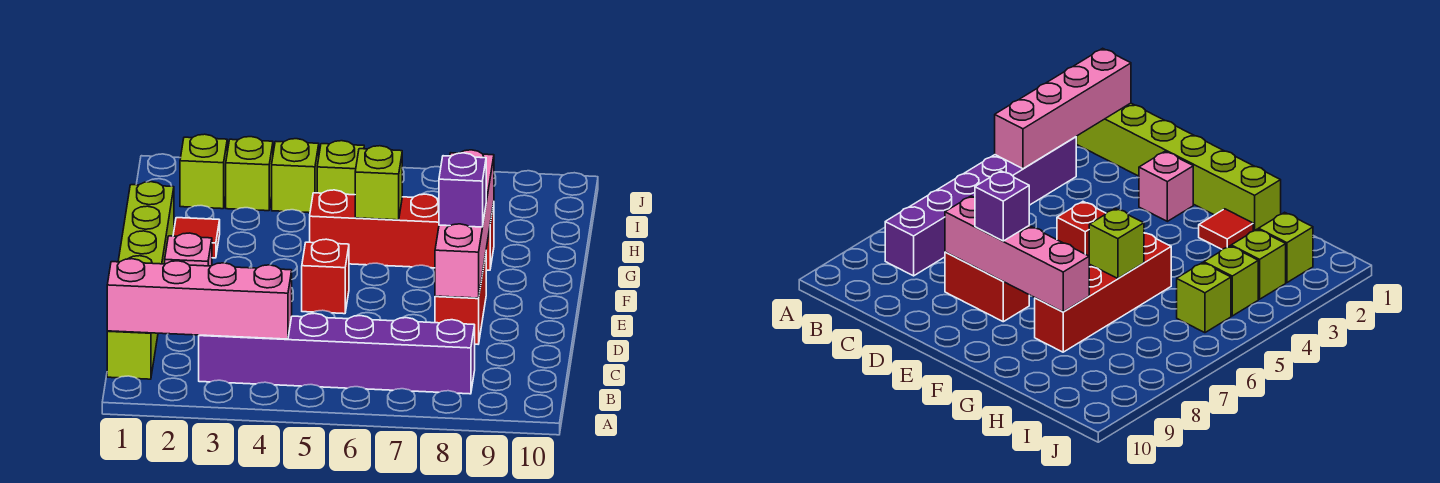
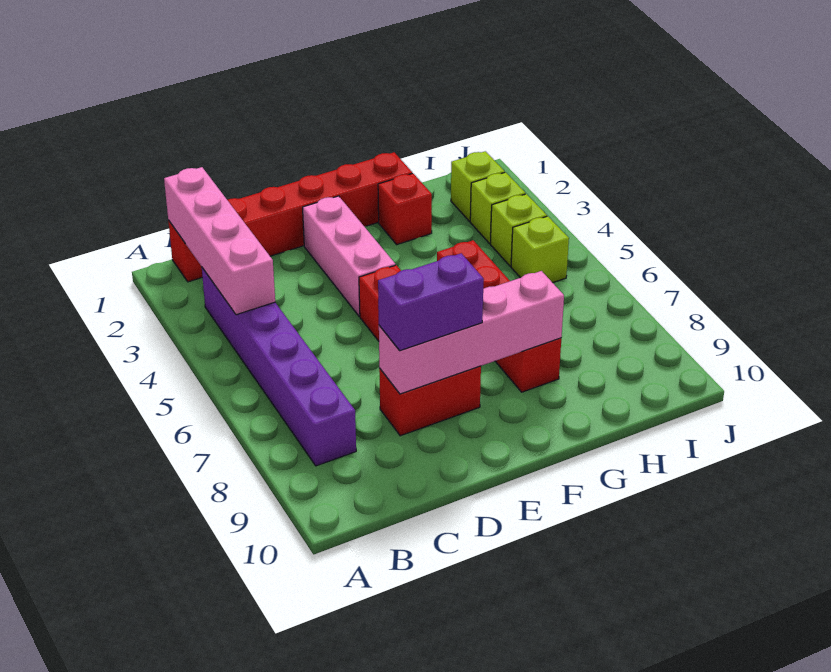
lime brick B1:G1 level 1 -> red brick B1:G1 level 1
pink brick E2 level 1 -> pink brick E2:E4 level 1
purple brick E8 level 3 -> purple brick D8:E8 level 3
red tile G2 level 1 -> red brick G2 level 1
lime brick G6 level 2 -> none

